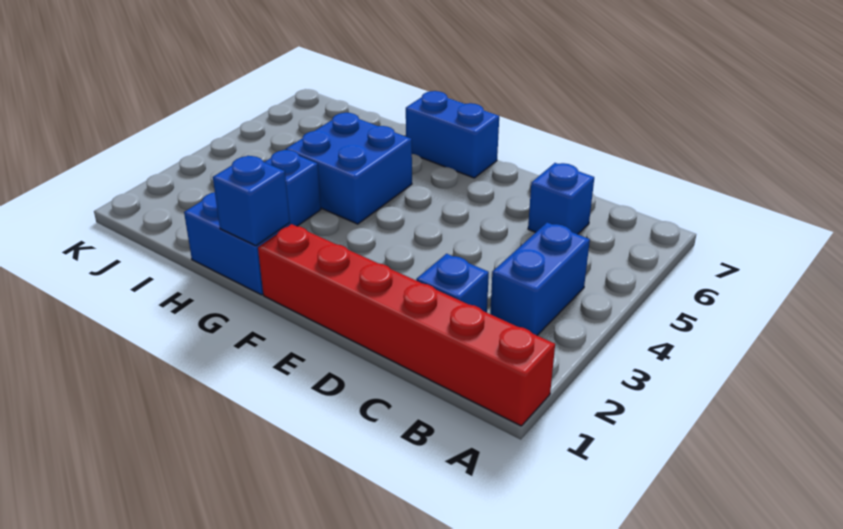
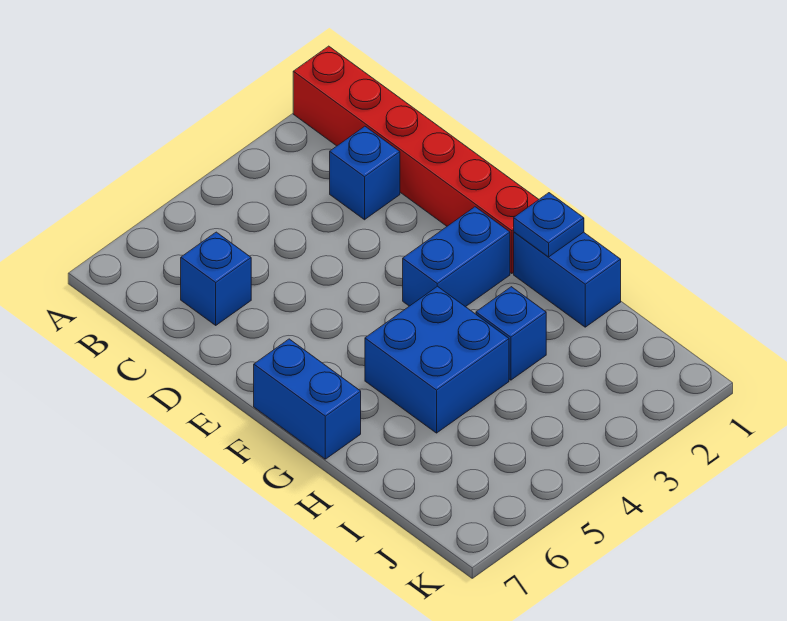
blue brick B3:B4 level 1 -> blue brick F2:F3 level 1
blue brick G1 level 2 -> blue plate G1 level 2

